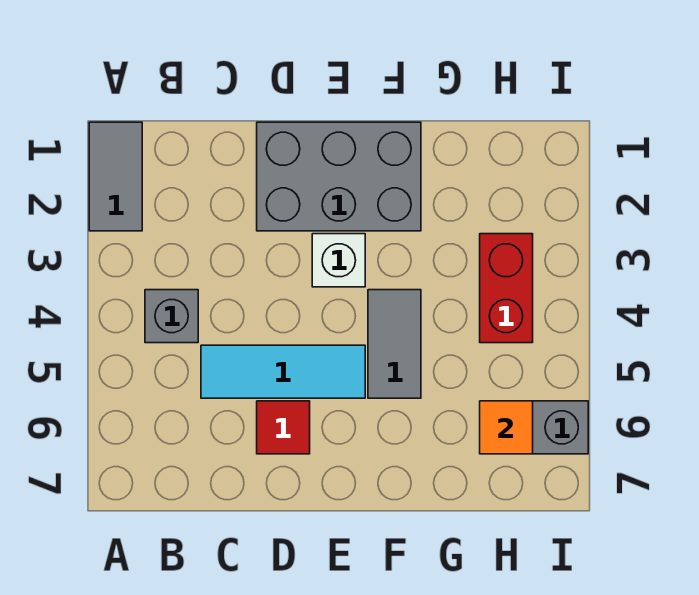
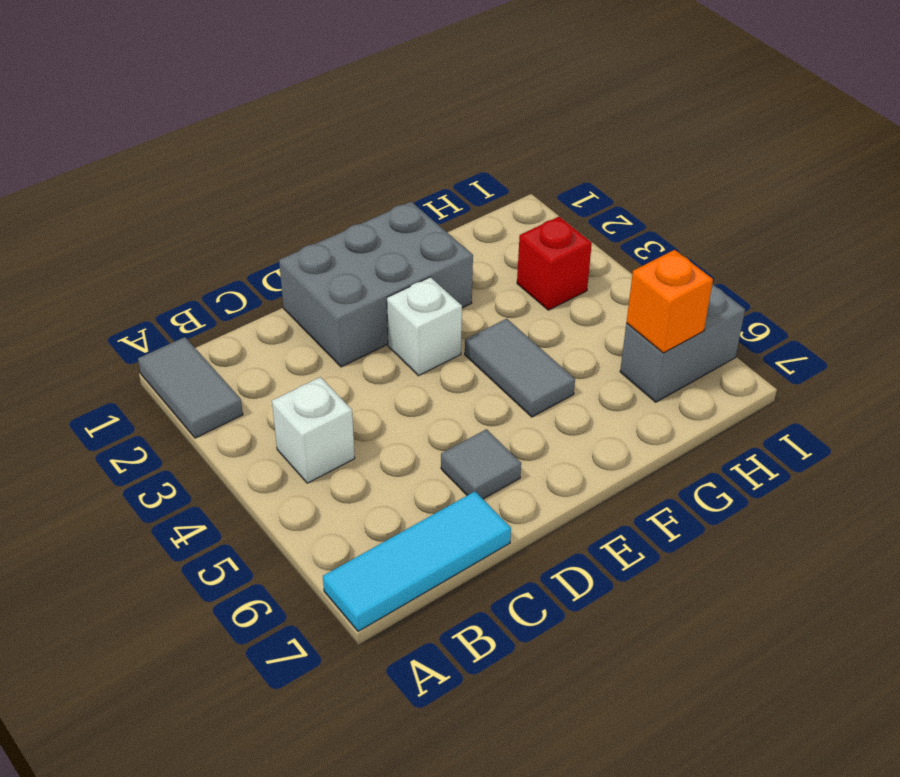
grey brick B4 level 1 -> white brick B4 level 1
cyan tile C5:E5 level 1 -> cyan tile A7:C7 level 1
red tile D6 level 1 -> grey tile D6 level 1
red brick H3:H4 level 1 -> red brick H3 level 1
orange tile H6 level 2 -> orange brick H6 level 2

